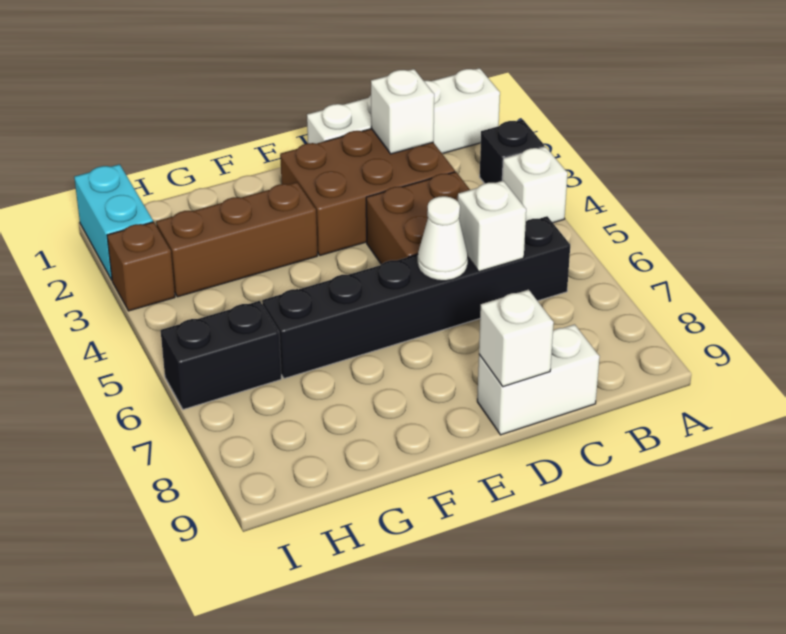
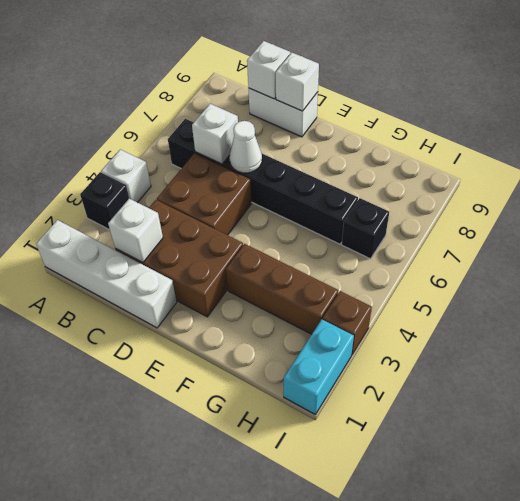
none -> white brick C9 level 2
black brick H6:I6 level 1 -> black brick H6 level 1

